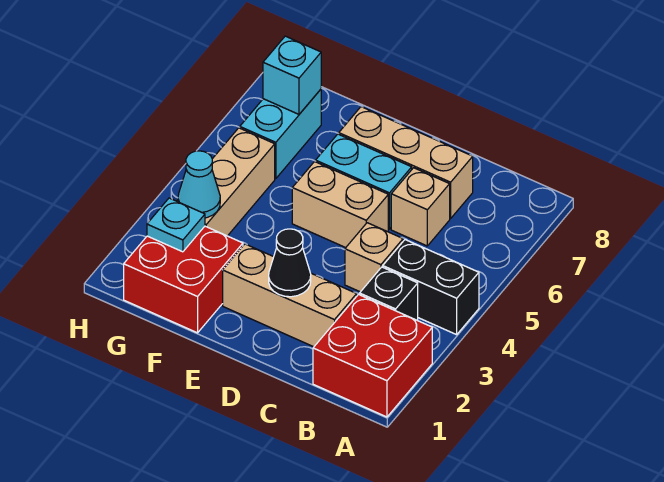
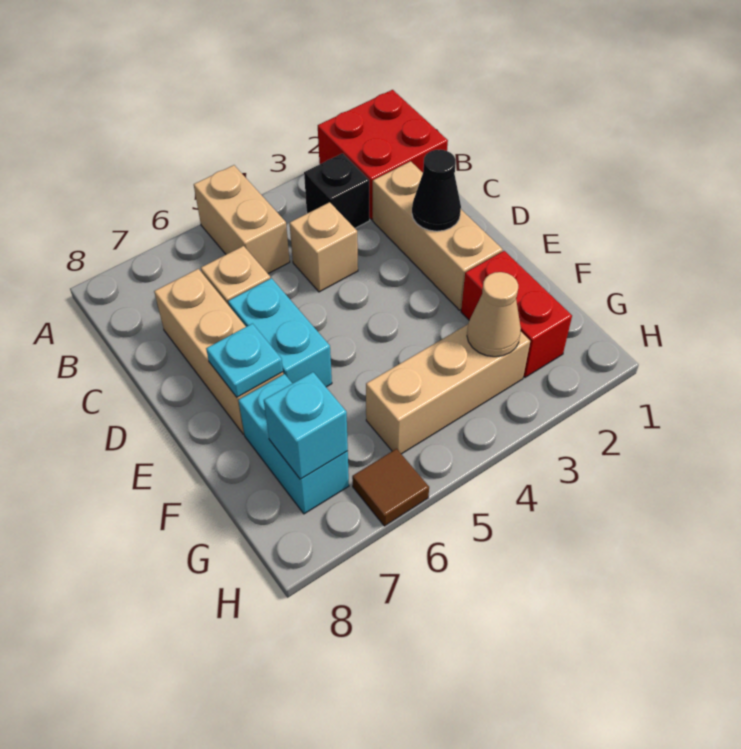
black brick A4:B4 level 1 -> none
tan brick D5:E5 level 1 -> tan brick A5:B5 level 1
red brick F1:G2 level 1 -> red brick F2:G2 level 1
cyan plate G2 level 2 -> cyan plate E7 level 2
cyan cone G3 level 2 -> tan cone G3 level 2
cyan brick G6:G7 level 1 -> cyan brick F7:G7 level 1
none -> brown tile H6 level 1

